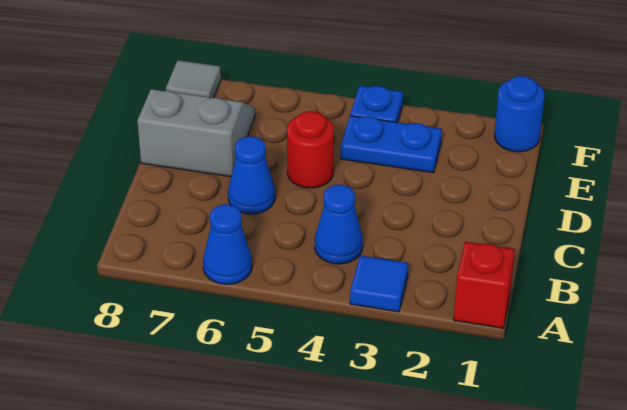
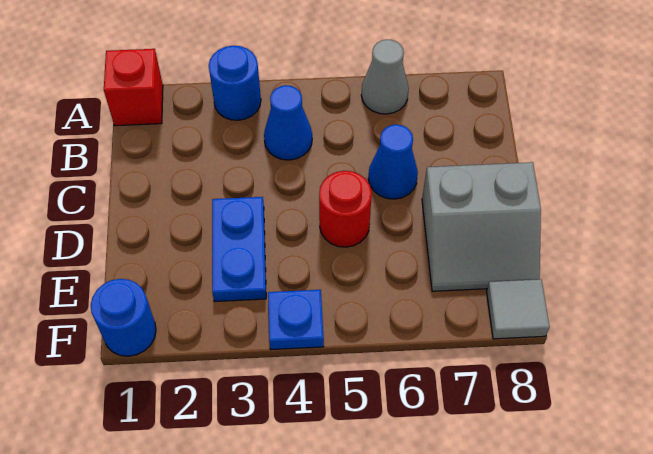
blue tile A3 level 1 -> blue round brick A3 level 1
blue cone A6 level 1 -> grey cone A6 level 1
blue plate E3:E4 level 1 -> blue plate D3:E3 level 1

